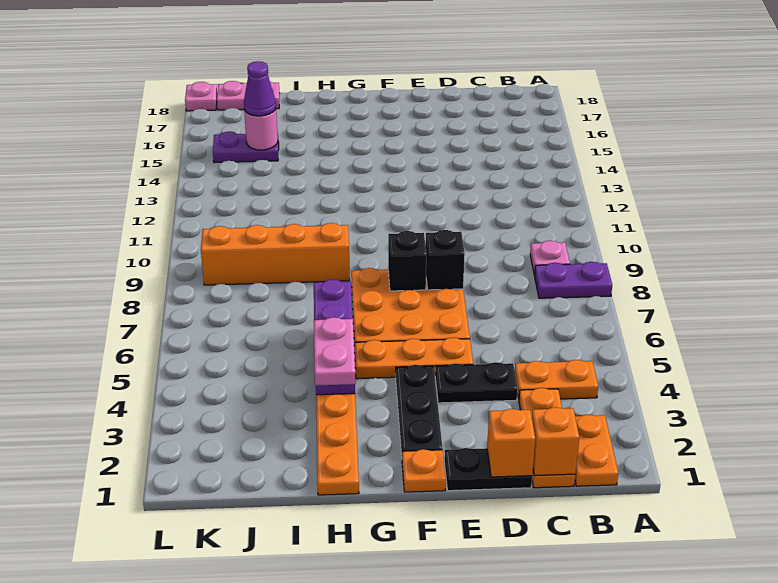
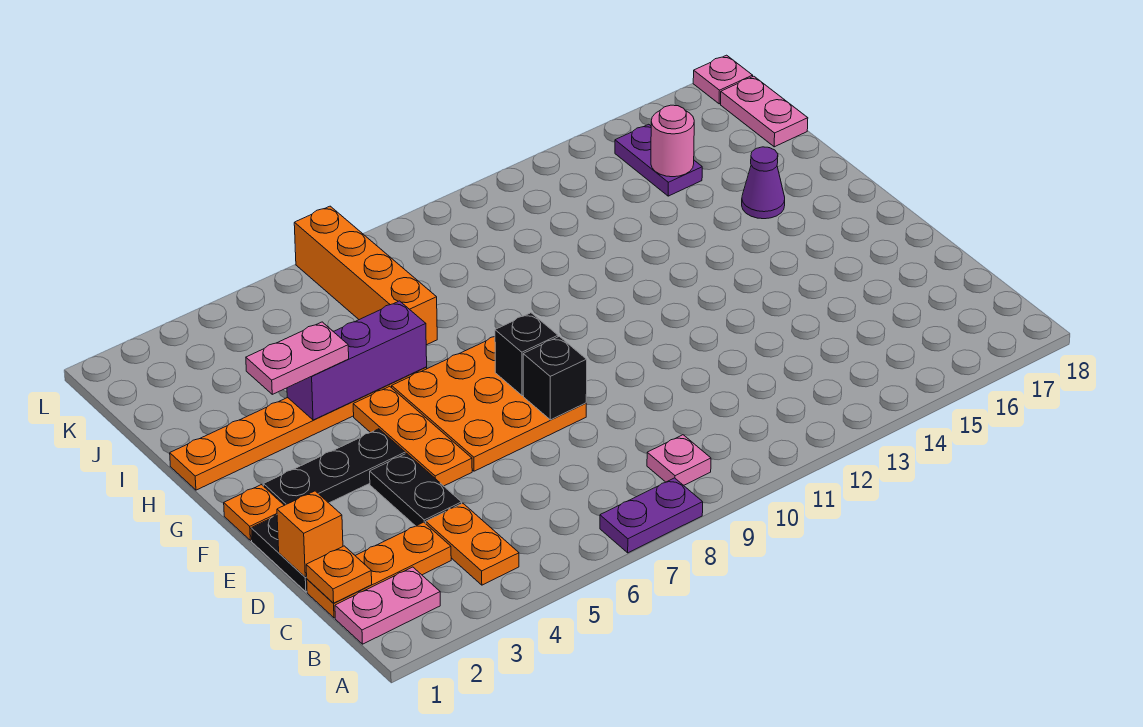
purple plate A8:B8 level 1 -> purple plate A7:A8 level 1
orange plate B1:B2 level 1 -> pink plate B1:B2 level 1
orange brick C1 level 2 -> orange plate C1 level 2
orange brick H9:K9 level 1 -> orange brick I7:L7 level 1
purple cone J15 level 3 -> purple cone H16 level 1

